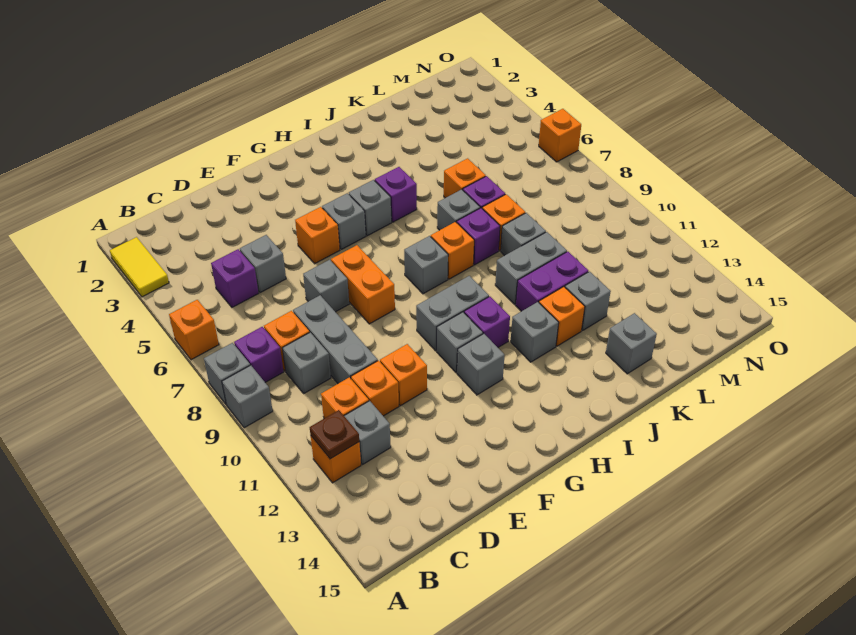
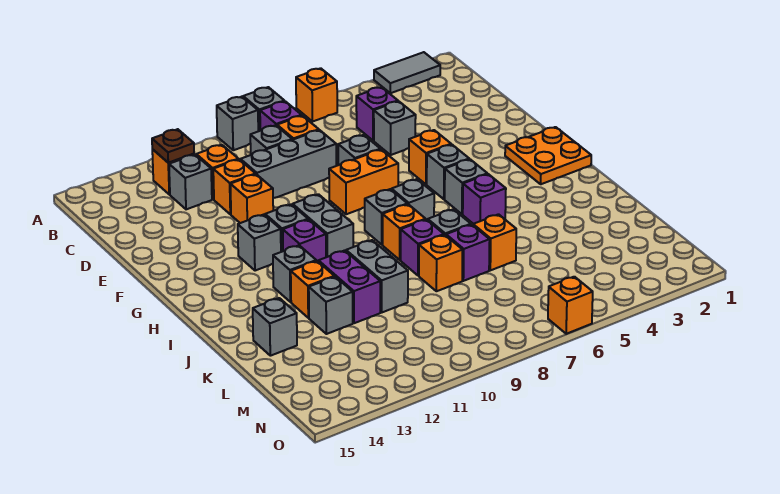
yellow tile A2:A3 level 1 -> grey tile A2:A3 level 1
none -> orange plate G1:H2 level 1
grey brick K9 level 1 -> grey brick H7 level 1

